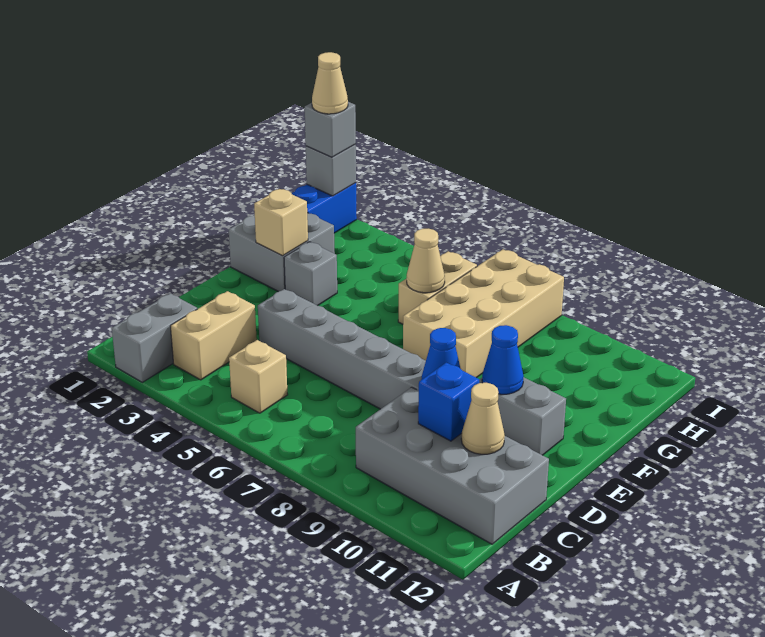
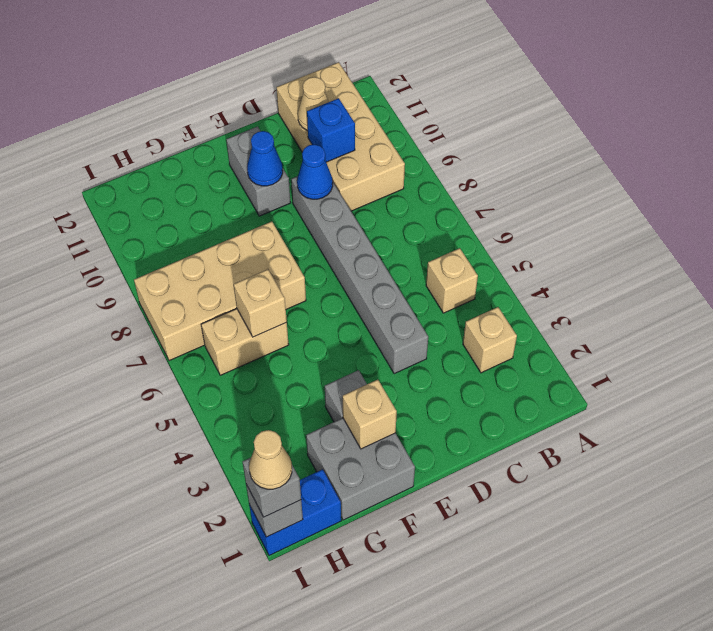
grey brick A2:B2 level 1 -> none
tan brick B3:C3 level 1 -> tan brick B3 level 1
grey brick B9:C12 level 1 -> tan brick B9:C12 level 1
tan cone G6 level 2 -> tan brick G6 level 2

